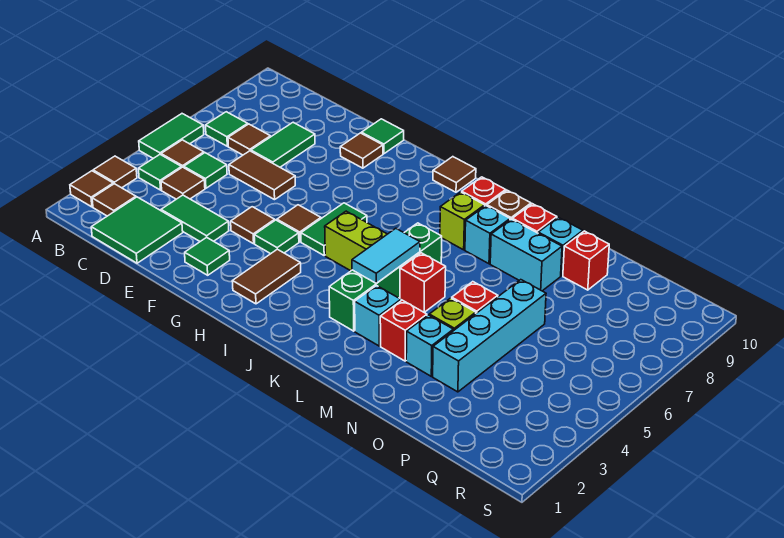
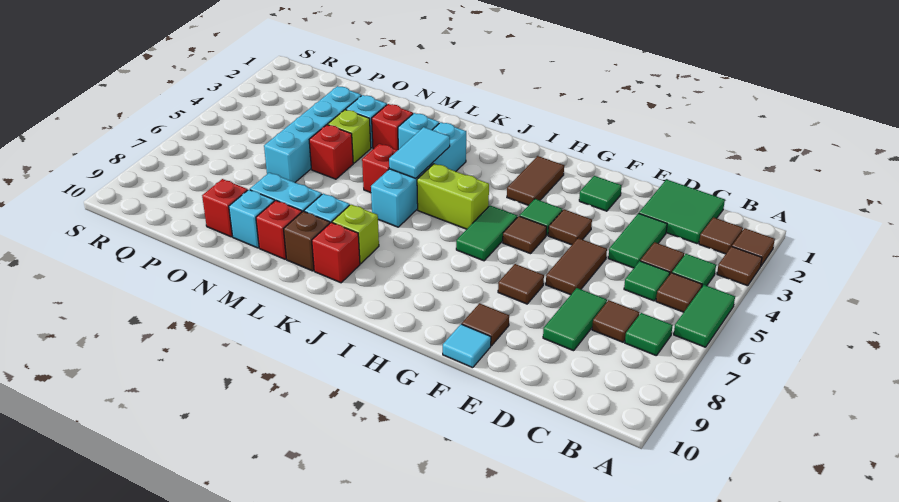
green tile D3:E3 level 1 -> green tile D3:D4 level 1
brown tile D6:E6 level 1 -> brown tile E5:E6 level 1
green tile F10 level 1 -> cyan tile F10 level 1
brown tile I10 level 1 -> brown tile F7 level 1
green brick K3:K6 level 1 -> cyan brick K3:K6 level 1

